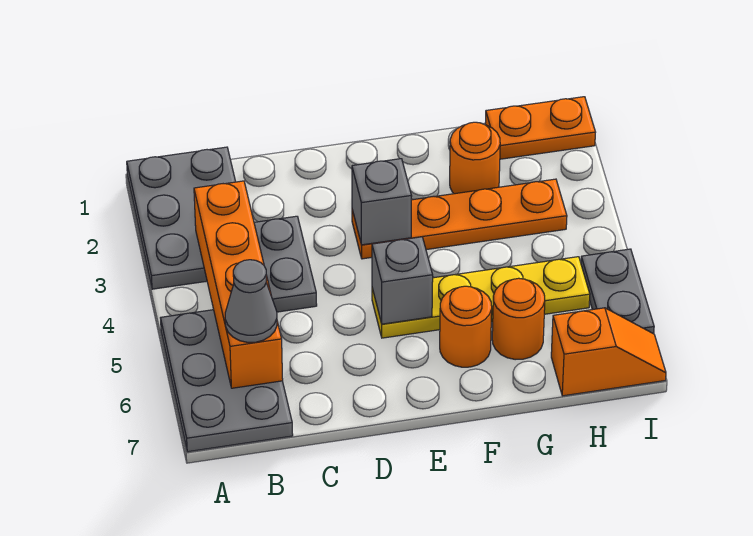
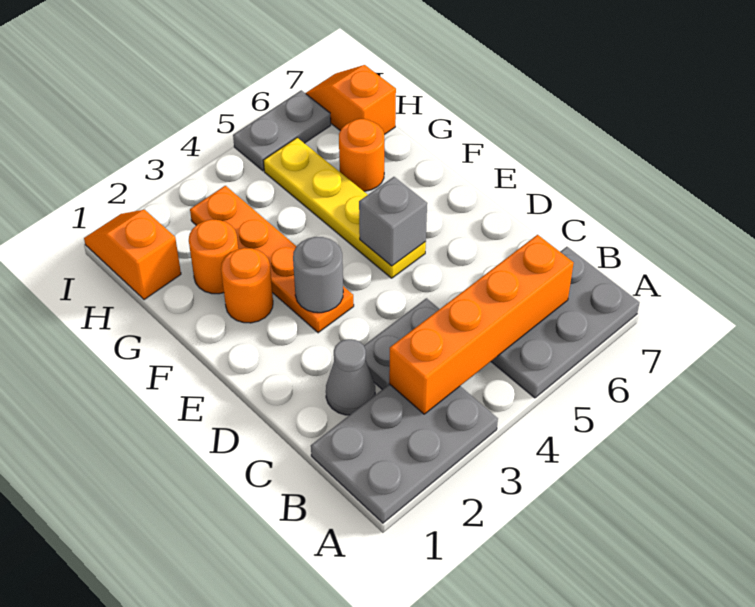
grey cone B6 level 3 -> grey cone C2 level 1
grey brick E3 level 2 -> grey round brick E3 level 2
orange round brick F6 level 1 -> orange round brick F2 level 1
orange plate H1:I1 level 1 -> orange slope H1:I1 level 1 top H

